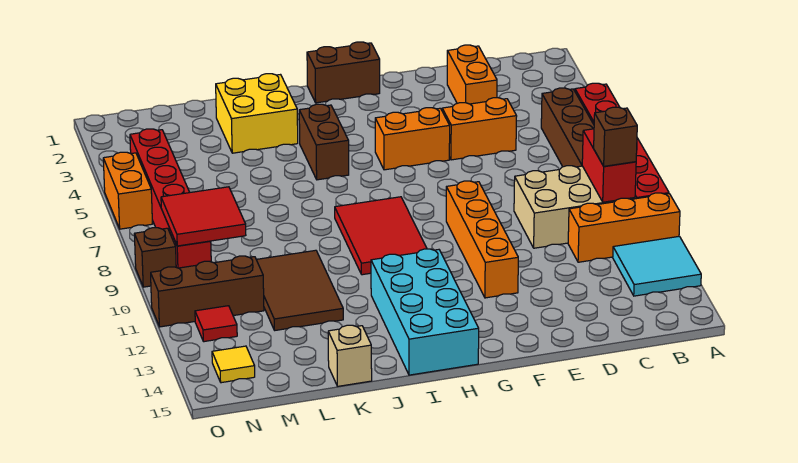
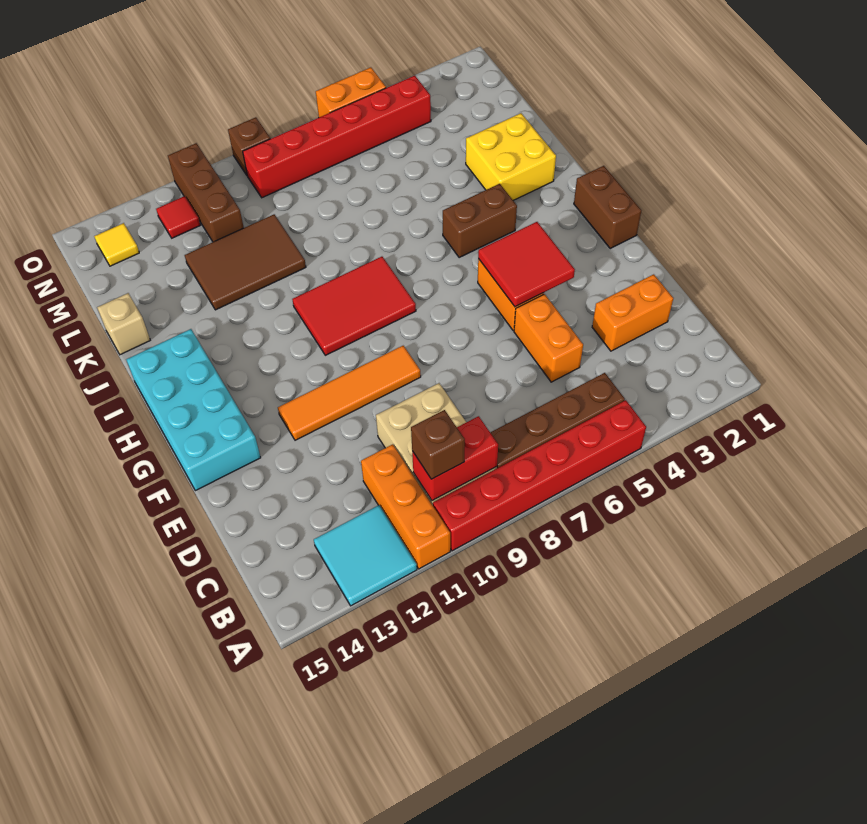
orange brick F9:F12 level 1 -> orange tile F9:F12 level 1
cyan brick H12:I15 level 1 -> cyan brick F14:I15 level 1
red tile M8:N9 level 2 -> red tile F4:G5 level 2

